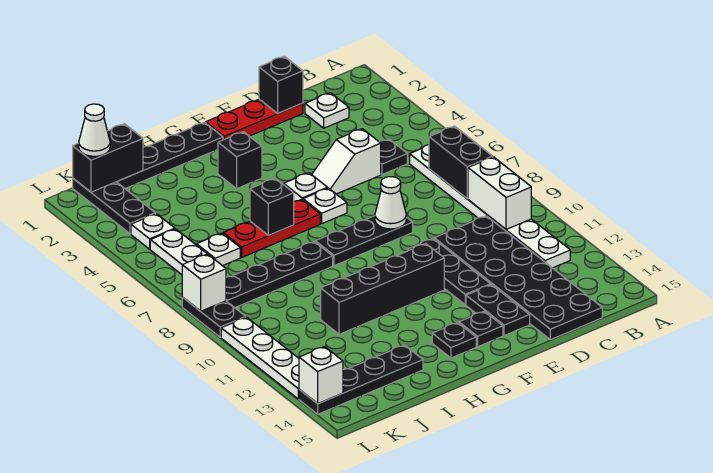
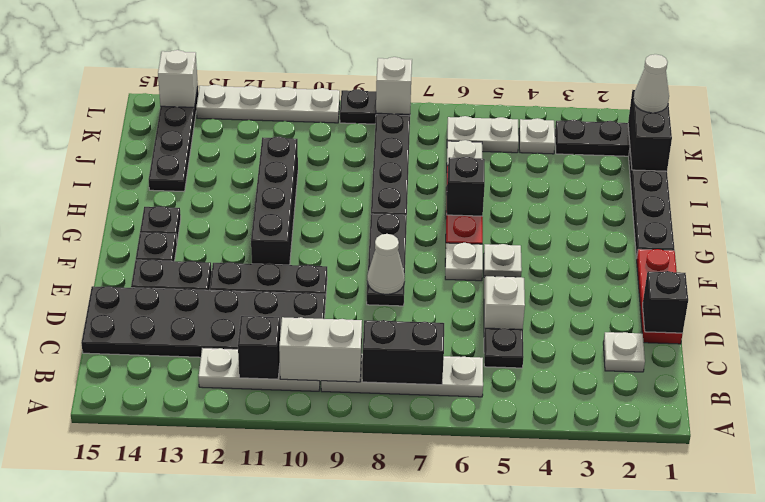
black brick G3 level 1 -> black brick B11 level 2

